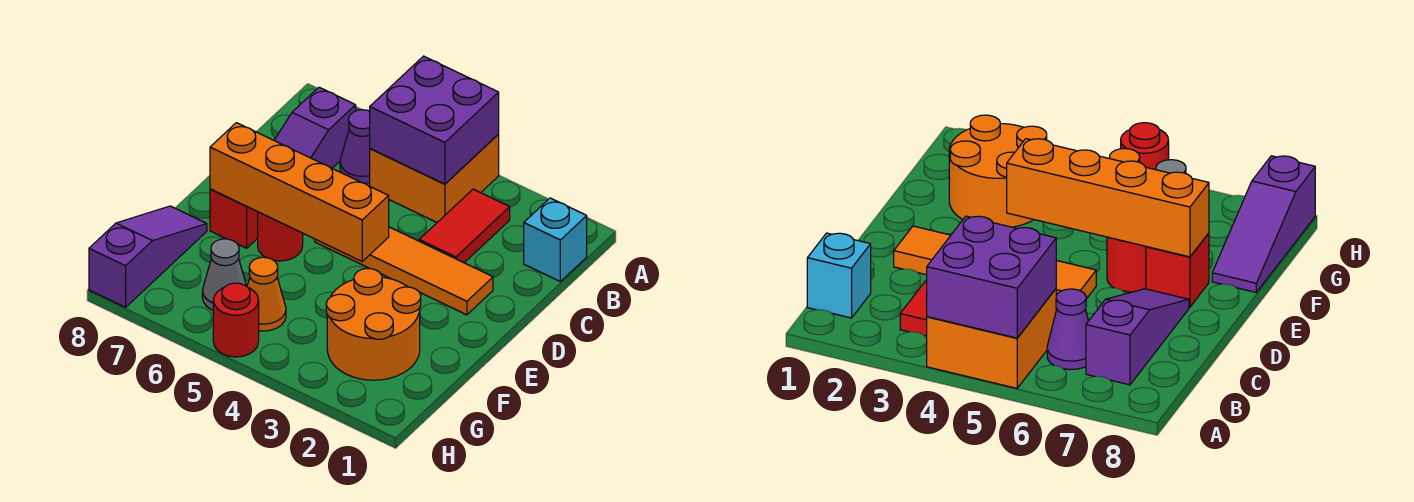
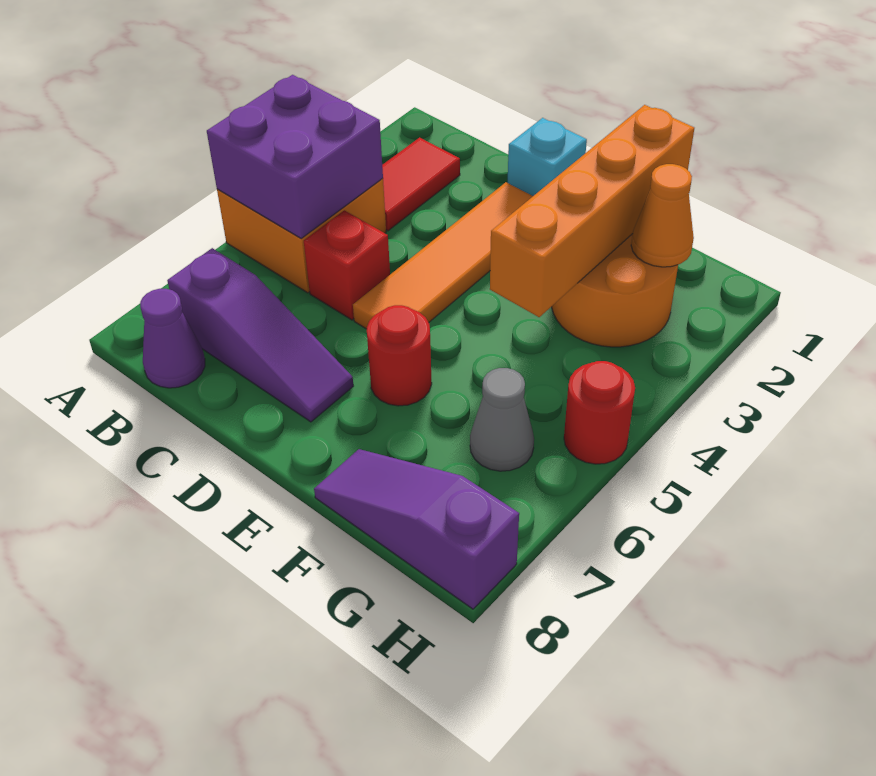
cyan brick B1 level 1 -> cyan brick D1 level 1
red tile B3:C3 level 1 -> red tile B2:B3 level 1
purple cone B6 level 1 -> purple cone B8 level 1
orange brick E4:E7 level 2 -> orange brick F1:F4 level 2
red brick E7 level 1 -> red brick C5 level 1
orange cone G5 level 1 -> orange cone G2 level 2

